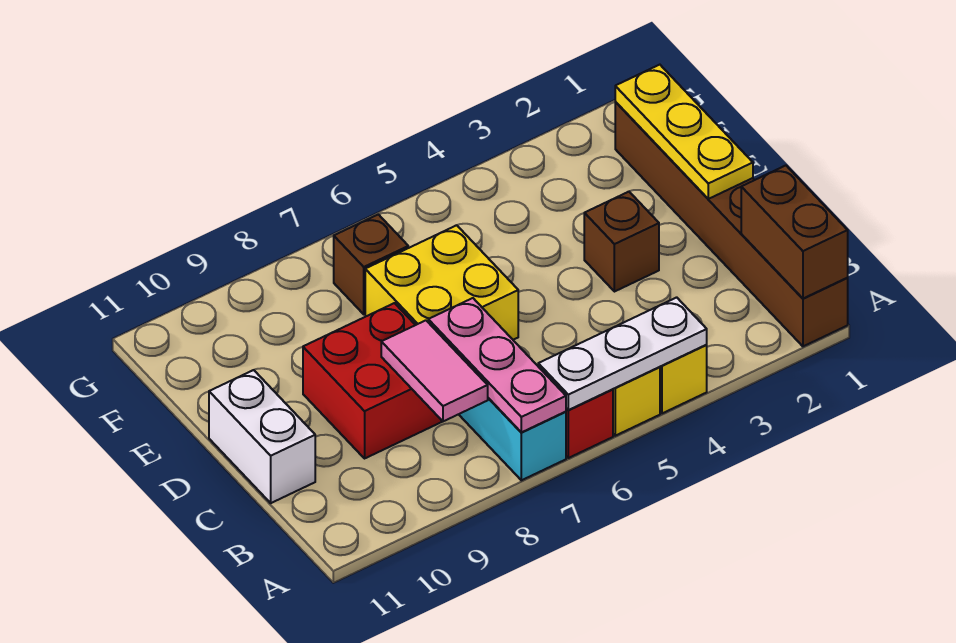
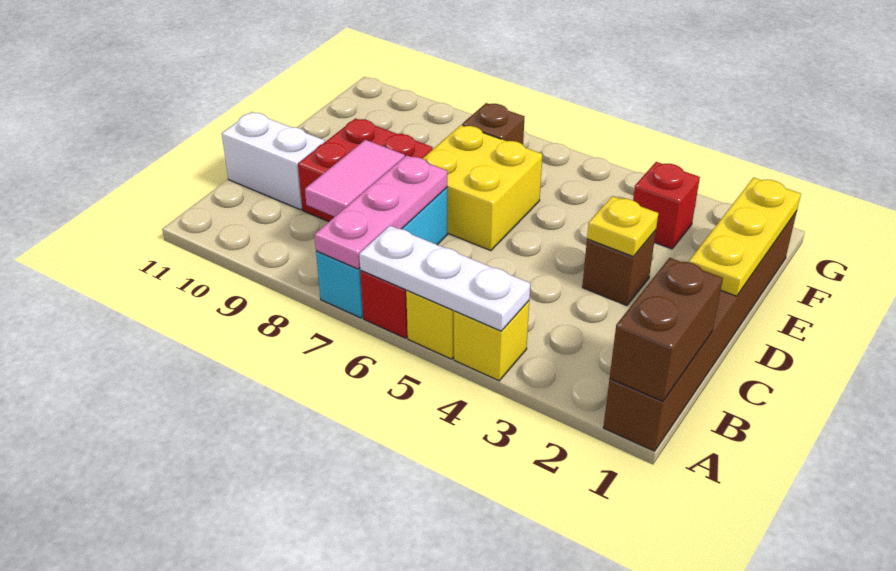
white brick C11:D11 level 1 -> white brick C10:C11 level 1
none -> yellow plate D3 level 2
none -> red brick F3 level 1

